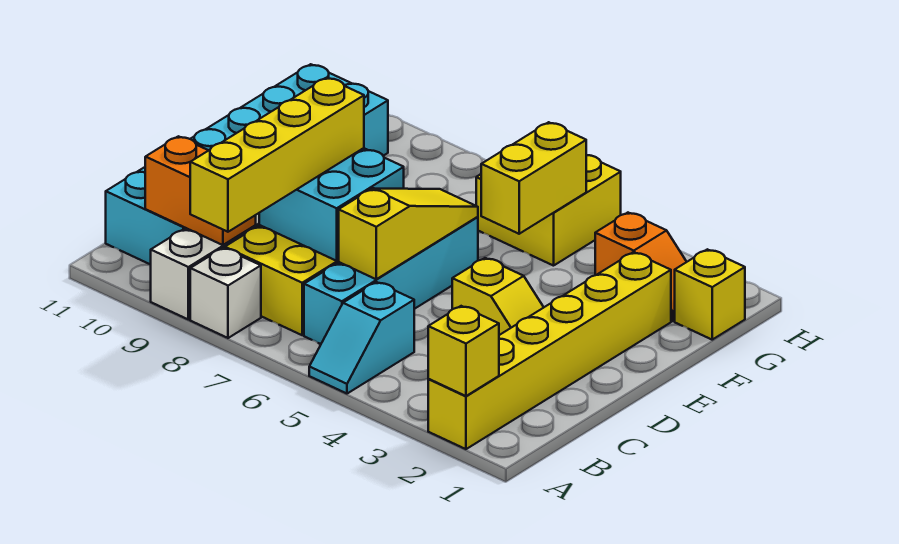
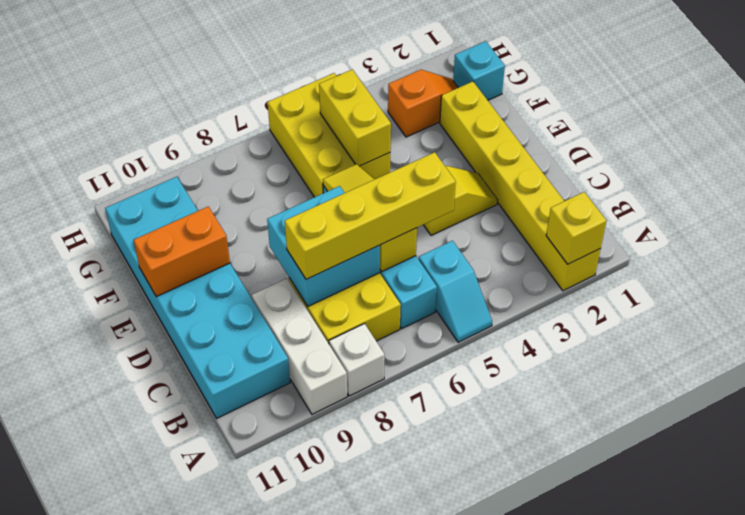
yellow brick A8:D8 level 3 -> yellow brick C5:C8 level 3
orange brick B9:B10 level 2 -> orange brick E10:E11 level 2
yellow brick G1 level 1 -> cyan brick G1 level 1
yellow brick G5:H6 level 1 -> yellow brick F5:H6 level 1

